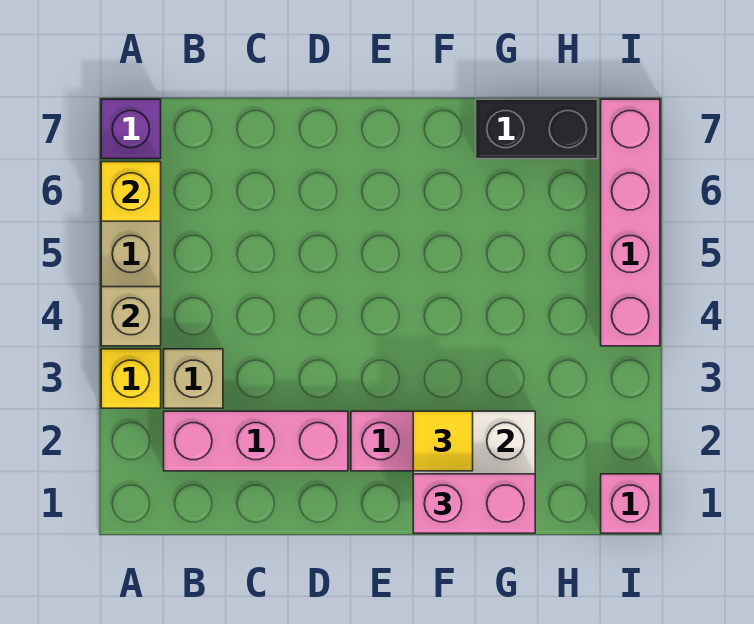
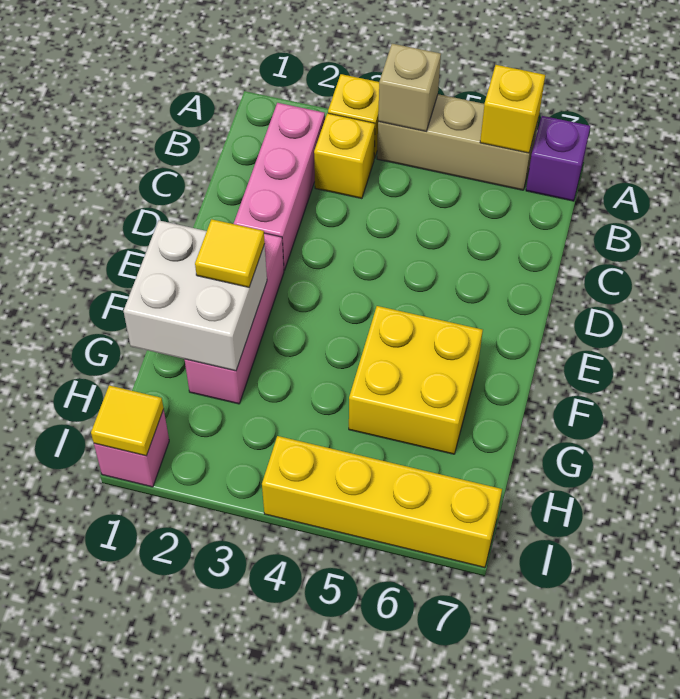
tan brick B3 level 1 -> yellow brick B3 level 1
pink brick F1:G1 level 3 -> none
none -> yellow brick F5:G6 level 1
black brick G7:H7 level 1 -> none
none -> yellow tile I1 level 2
pink brick I4:I7 level 1 -> yellow brick I4:I7 level 1

